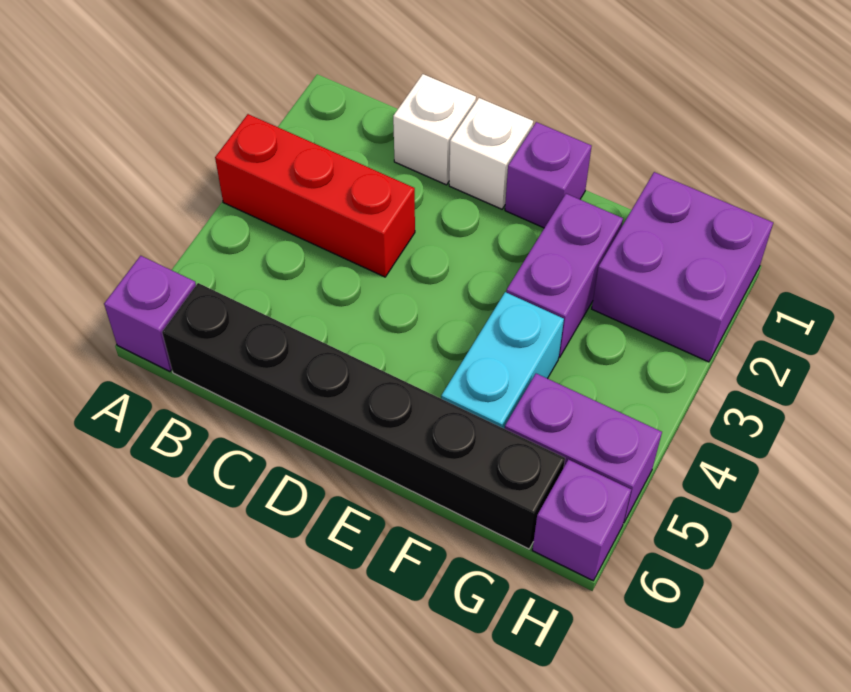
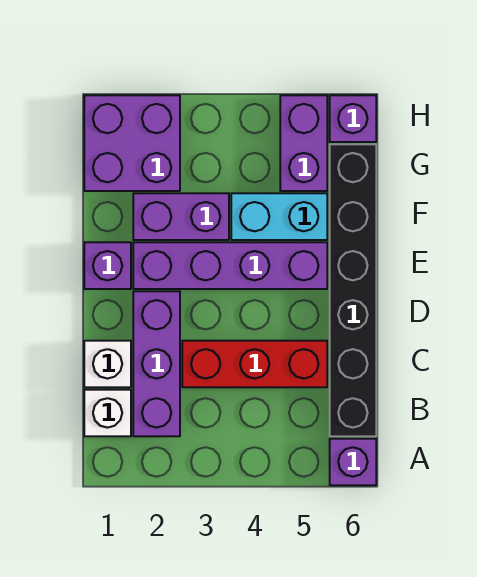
red brick A3:C3 level 1 -> red brick C3:C5 level 1
none -> purple brick B2:D2 level 1
white brick D1 level 1 -> white brick B1 level 1
none -> purple brick E2:E5 level 1

